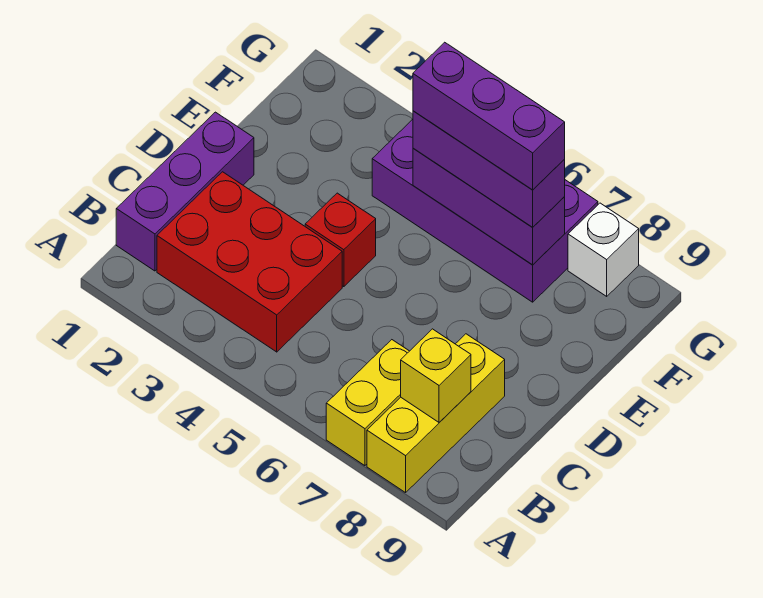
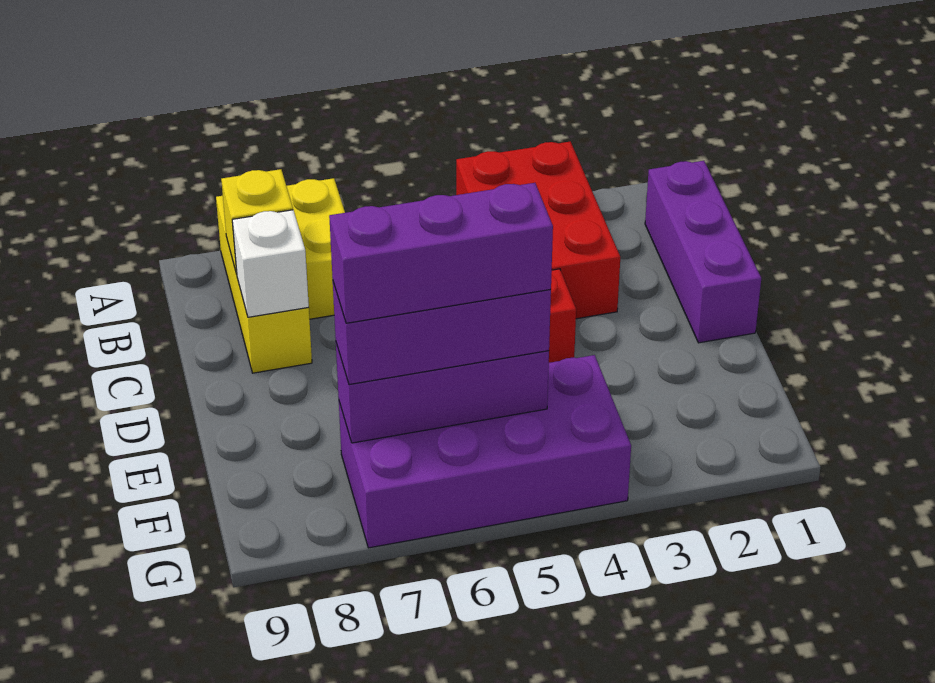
red brick B2:C4 level 1 -> red brick A3:C4 level 1
white brick G8 level 1 -> white brick C8 level 2

